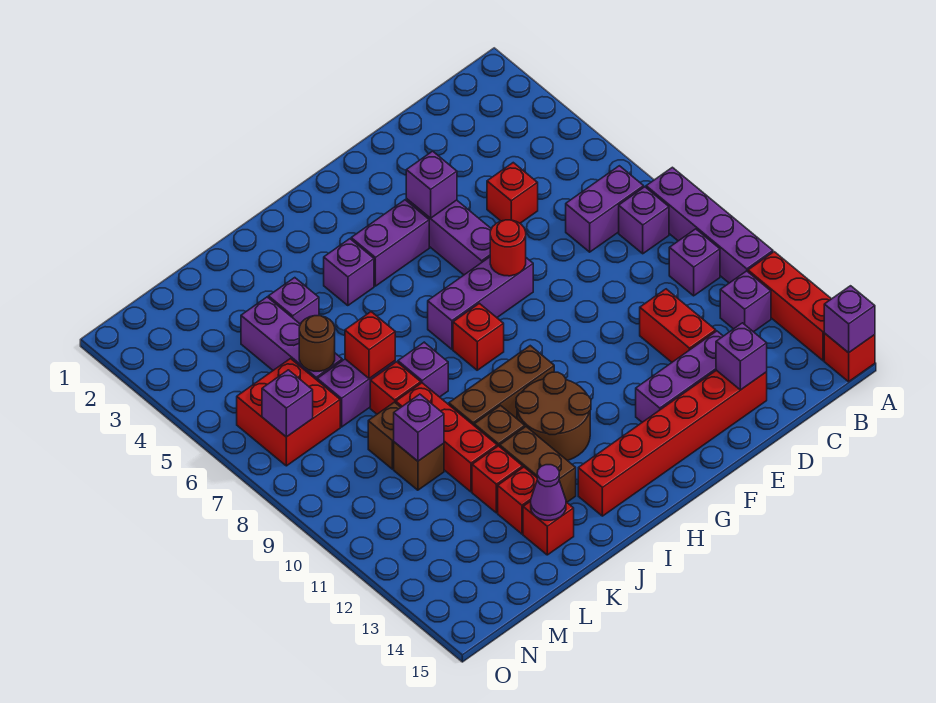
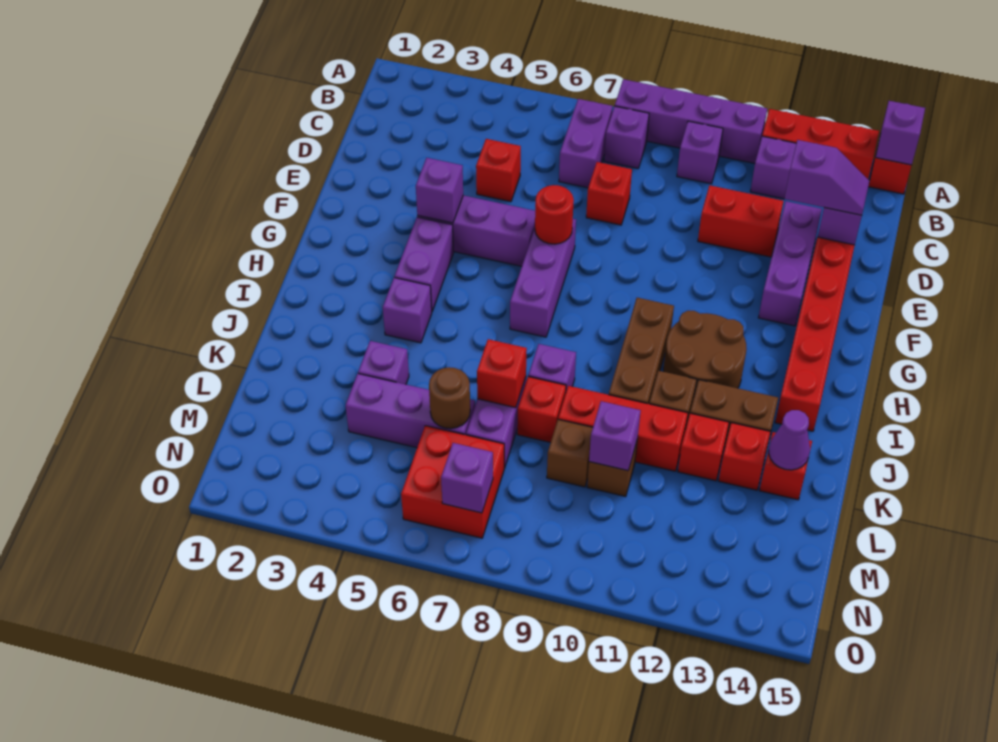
none -> purple slope D13:D14 level 3 top 13
red brick H8 level 1 -> red brick D8 level 1

